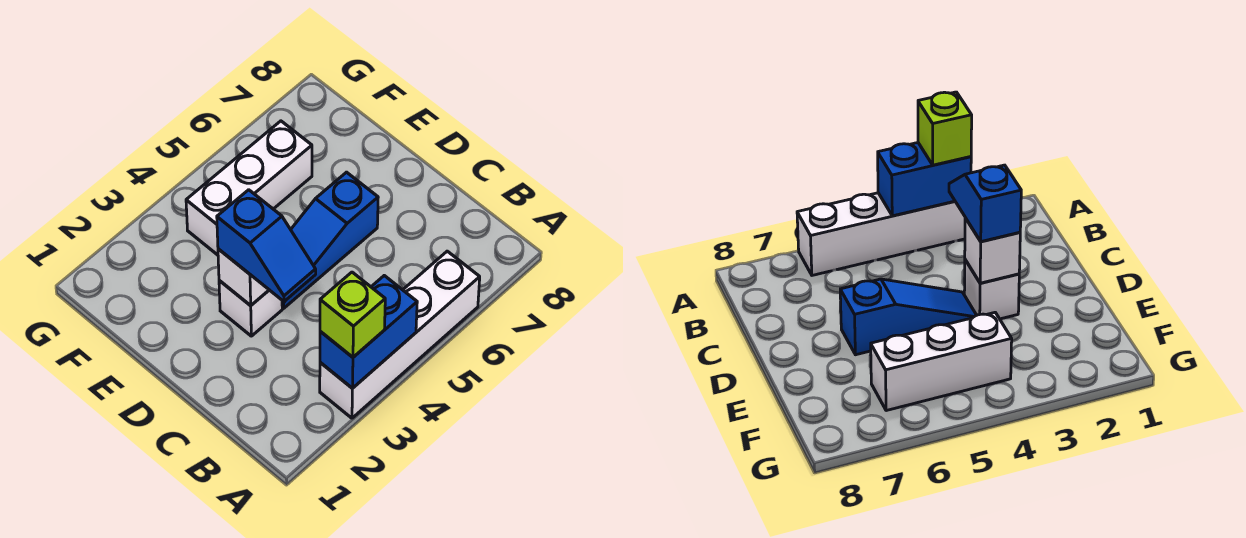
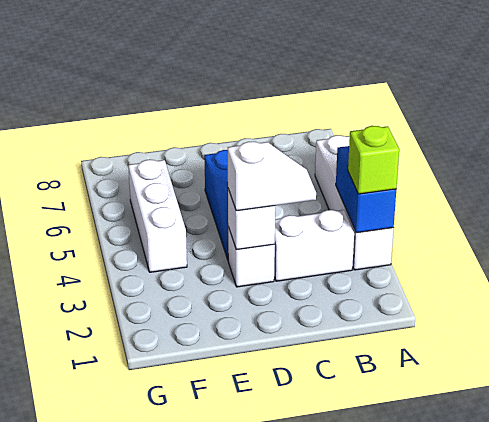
none -> white brick B3:C3 level 1
blue slope C3:D3 level 3 top D -> white slope C3:D3 level 3 top D

